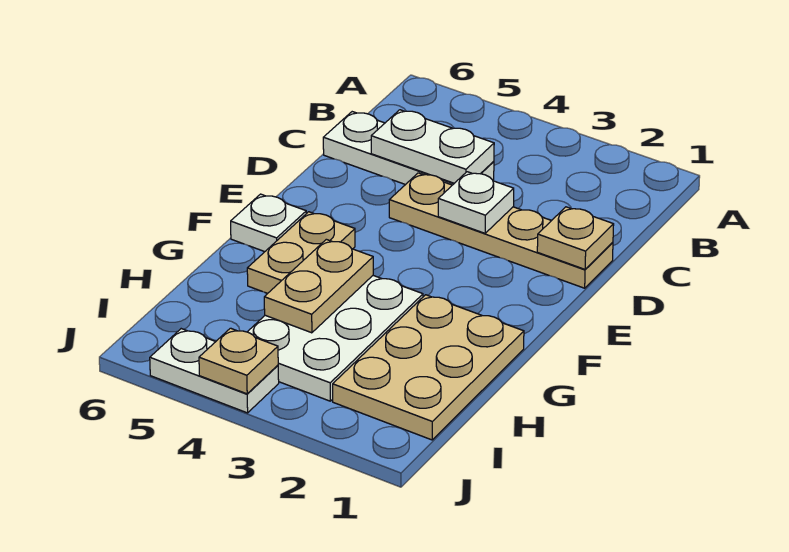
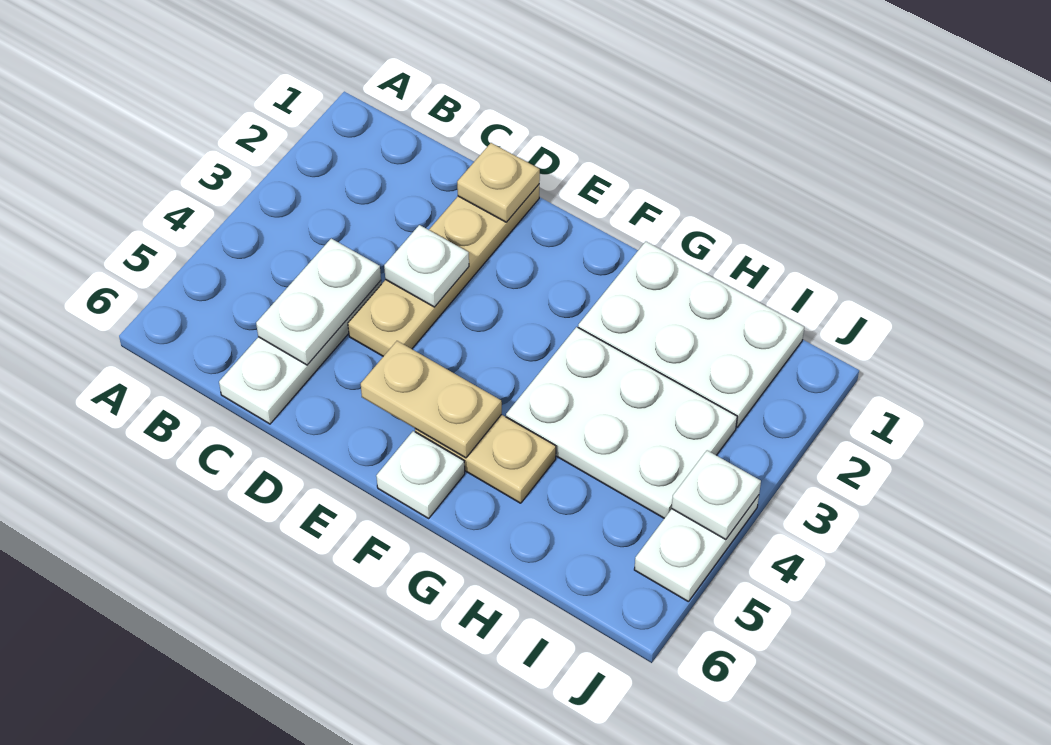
tan plate G1:I2 level 1 -> white plate G1:I2 level 1
tan plate G4:H4 level 2 -> tan plate E5:F5 level 2
tan plate J4 level 2 -> white plate J4 level 2

